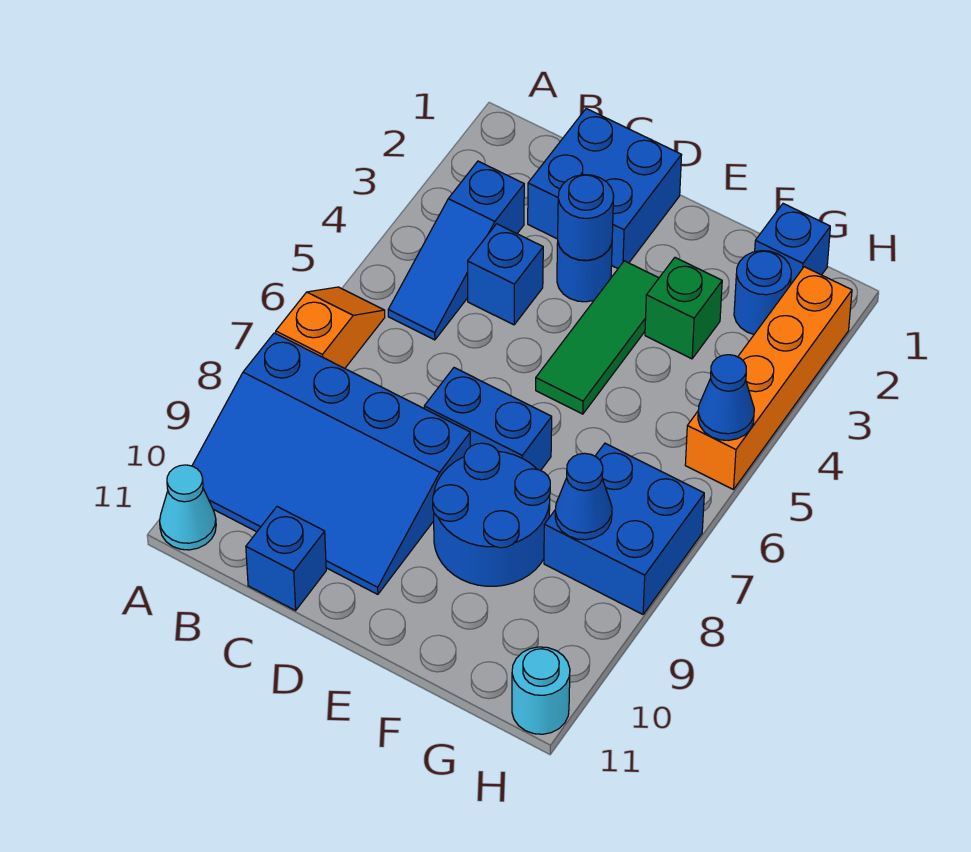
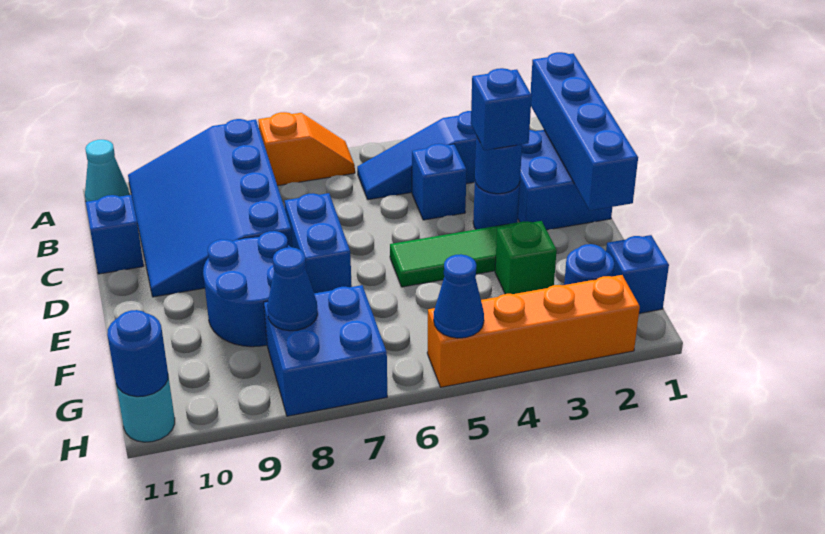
none -> blue brick B1:E1 level 2
none -> blue brick D3 level 3
none -> blue round brick H11 level 2

